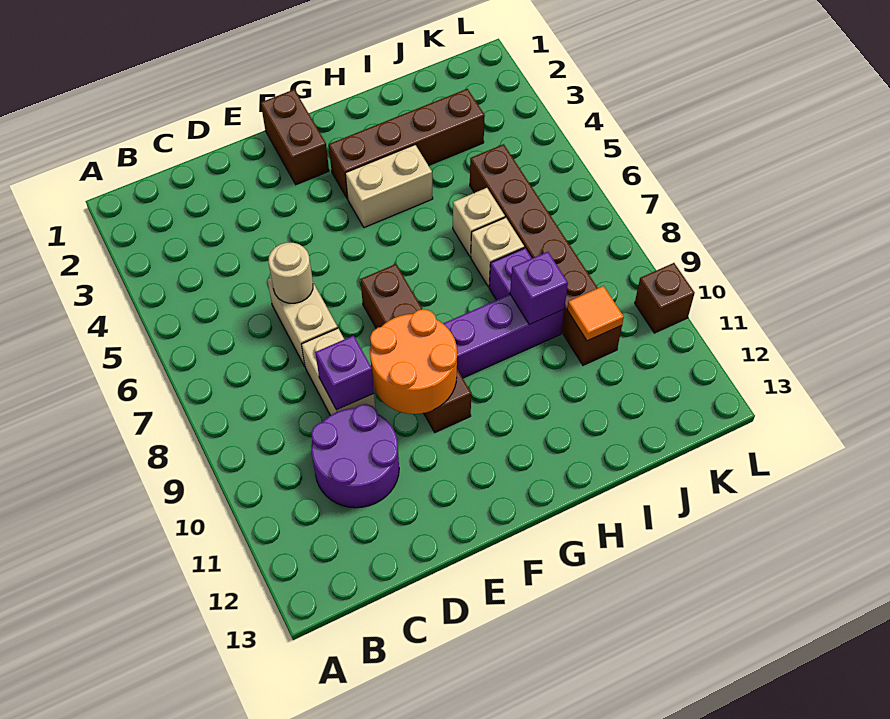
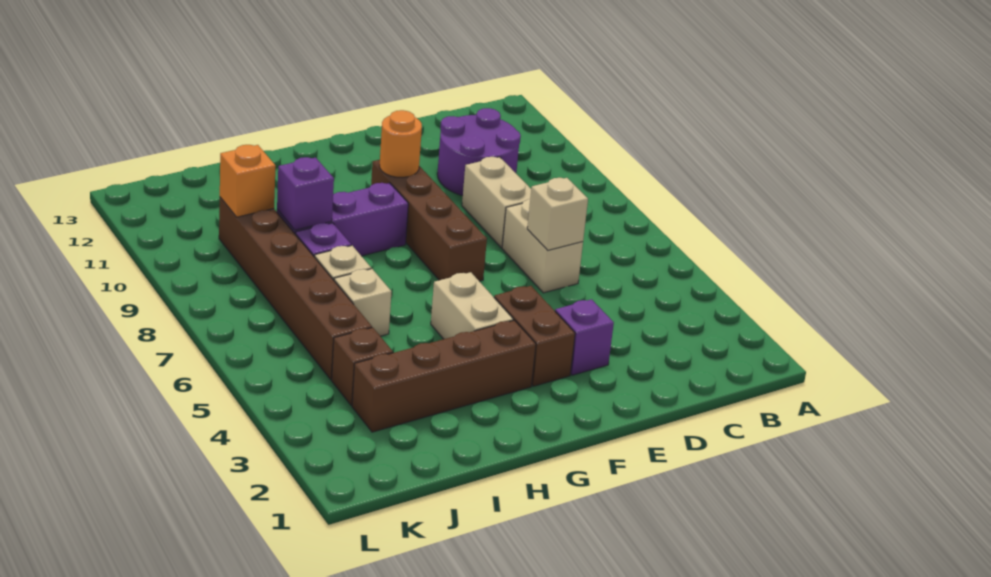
tan round brick D6 level 2 -> tan brick D6 level 2
purple brick D9 level 2 -> purple brick E3 level 1
orange round brick E9:F10 level 2 -> orange round brick F10 level 2
brown brick F1:F2 level 1 -> brown brick F3:F4 level 1
tan brick G4:H4 level 1 -> tan brick G4:G5 level 1
orange tile J10 level 2 -> orange brick J10 level 2
brown brick L10 level 1 -> brown brick J4 level 1

